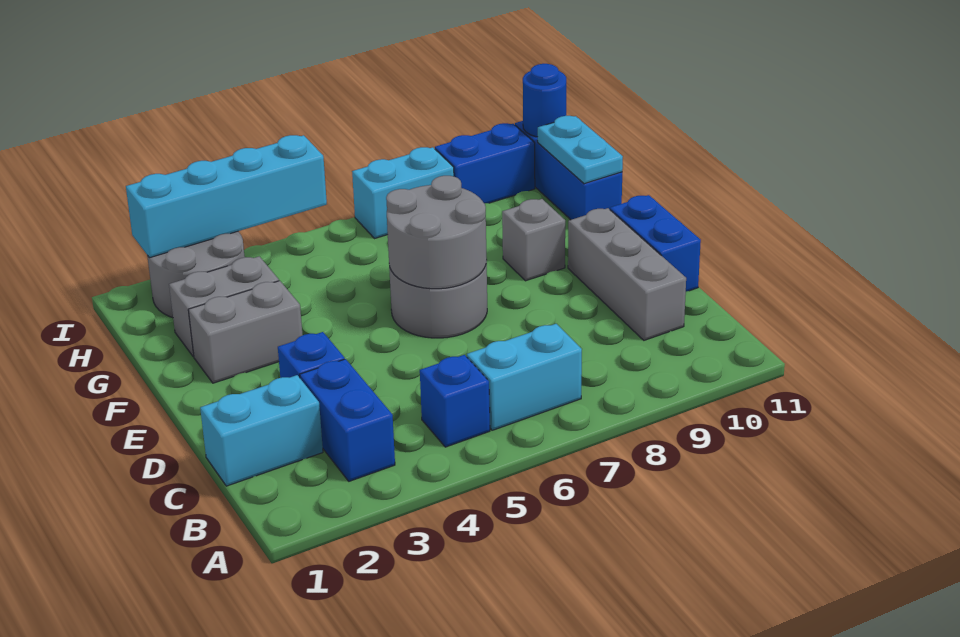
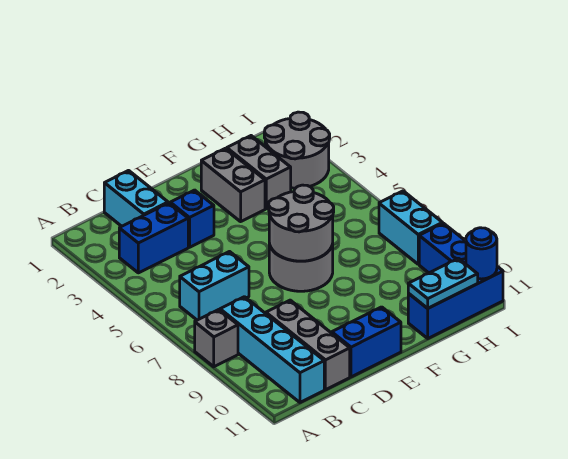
blue brick B5 level 1 -> none
cyan brick B6:B7 level 1 -> cyan brick B6:C6 level 1
grey brick C10:E10 level 1 -> grey brick C9:C11 level 1
grey brick F9 level 1 -> grey brick A8 level 1
cyan brick I2:I5 level 2 -> cyan brick B8:B11 level 1

